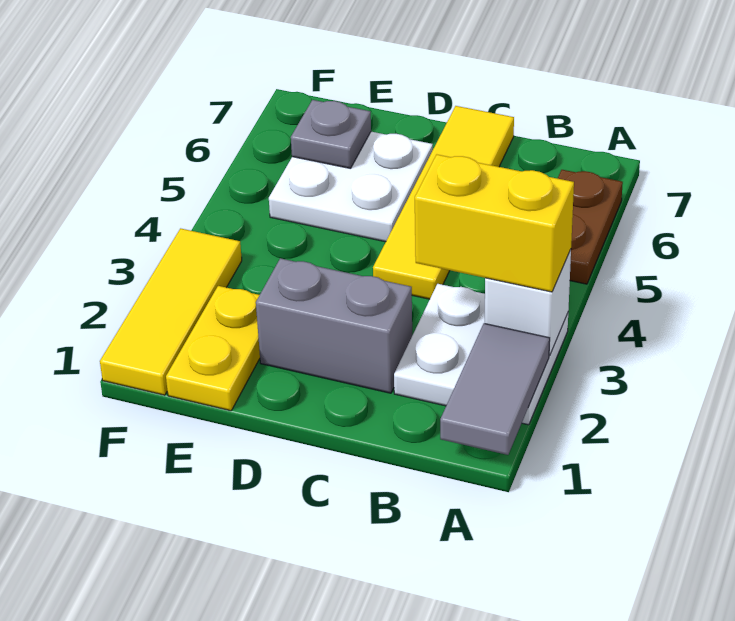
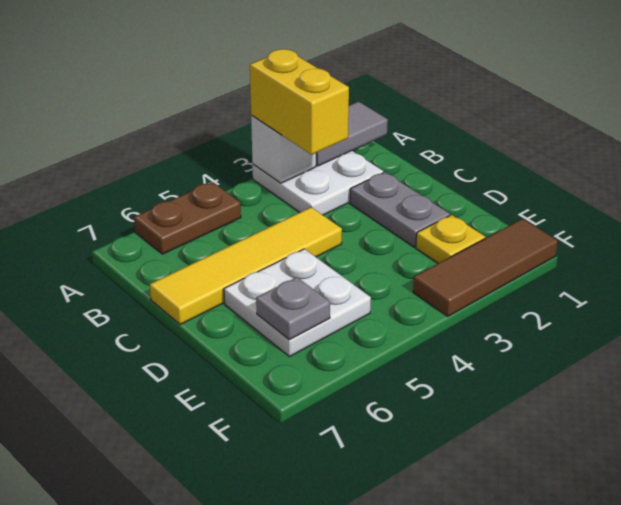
grey brick C2:D2 level 1 -> grey plate C2:D2 level 1
yellow plate E1:E2 level 1 -> yellow plate E2 level 1
yellow tile F1:F3 level 1 -> brown tile F1:F3 level 1

